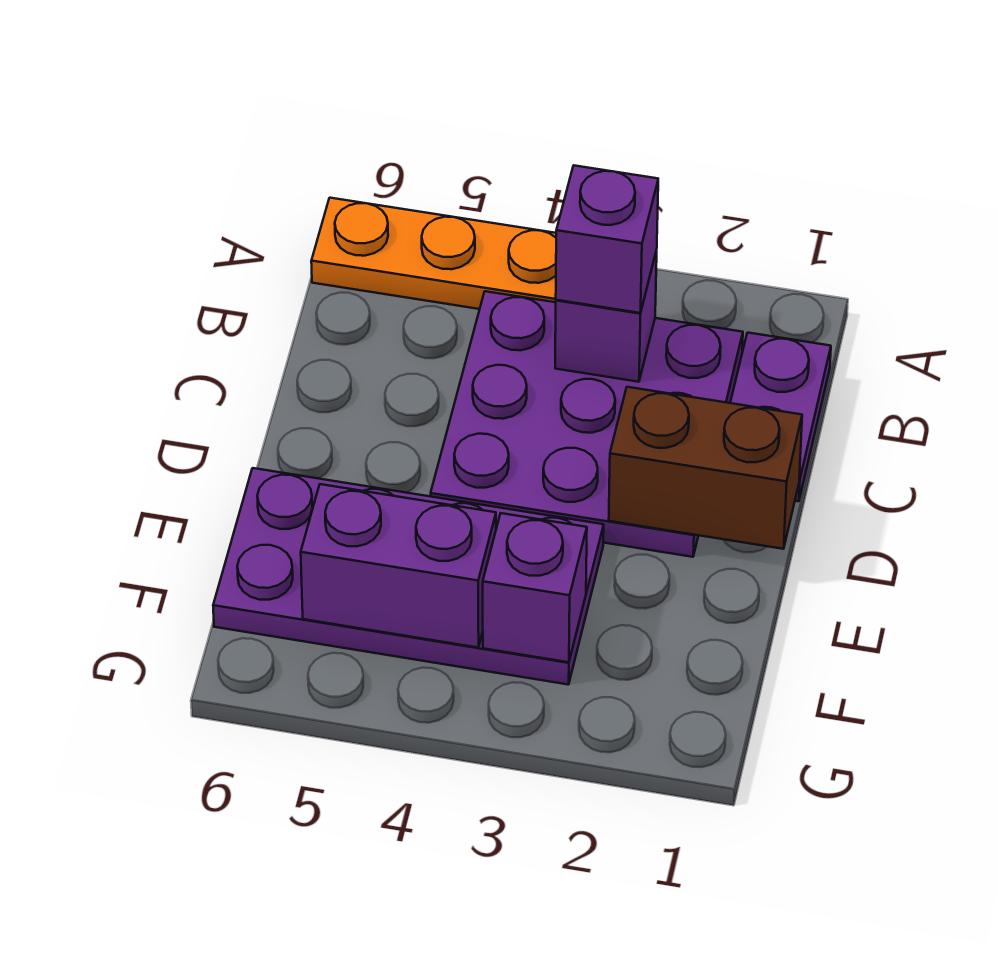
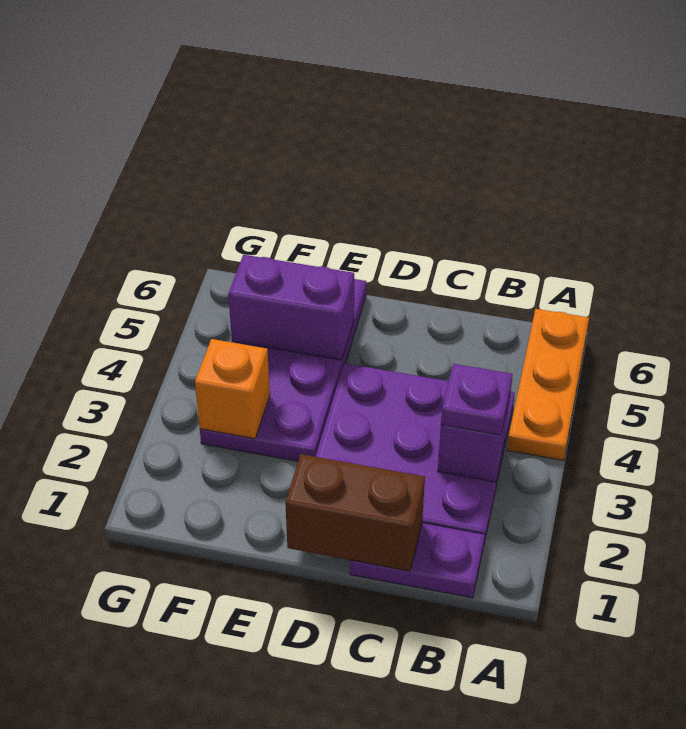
purple brick B3 level 3 -> purple plate B3 level 3
brown brick D1:D2 level 2 -> brown brick C1:D1 level 2
purple brick F3 level 2 -> orange brick F3 level 2
purple brick F4:F5 level 2 -> purple brick E5:F5 level 2

